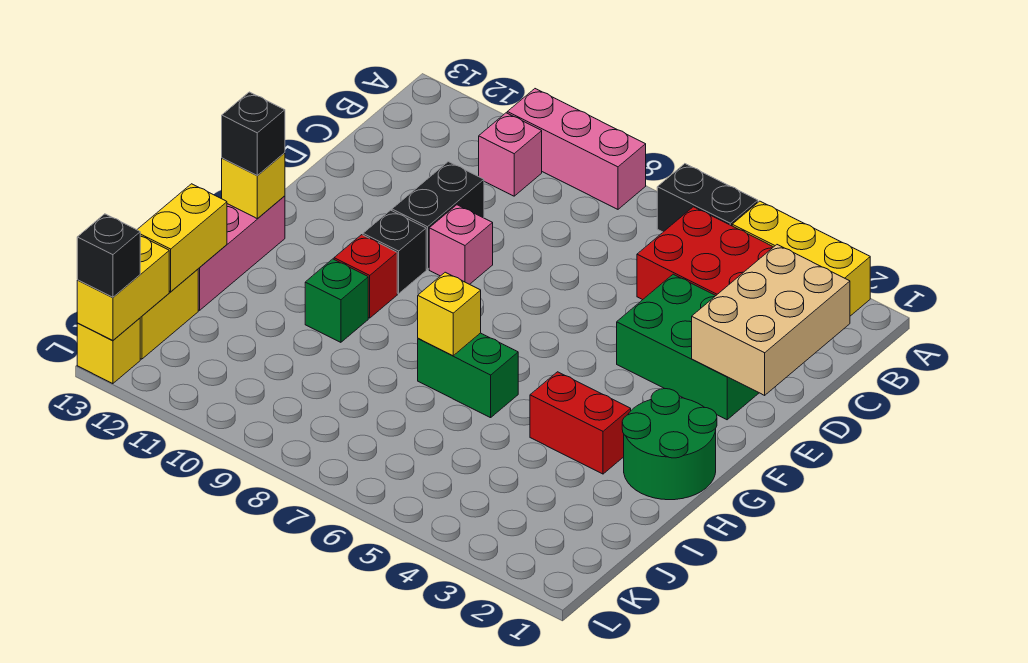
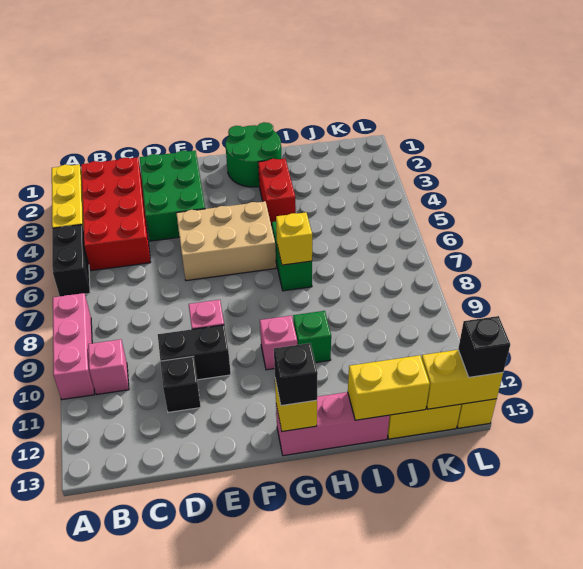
tan brick C1:E2 level 2 -> tan brick E5:G6 level 1
black brick F10 level 1 -> black brick D11 level 1
red brick G10 level 1 -> pink brick G10 level 1

